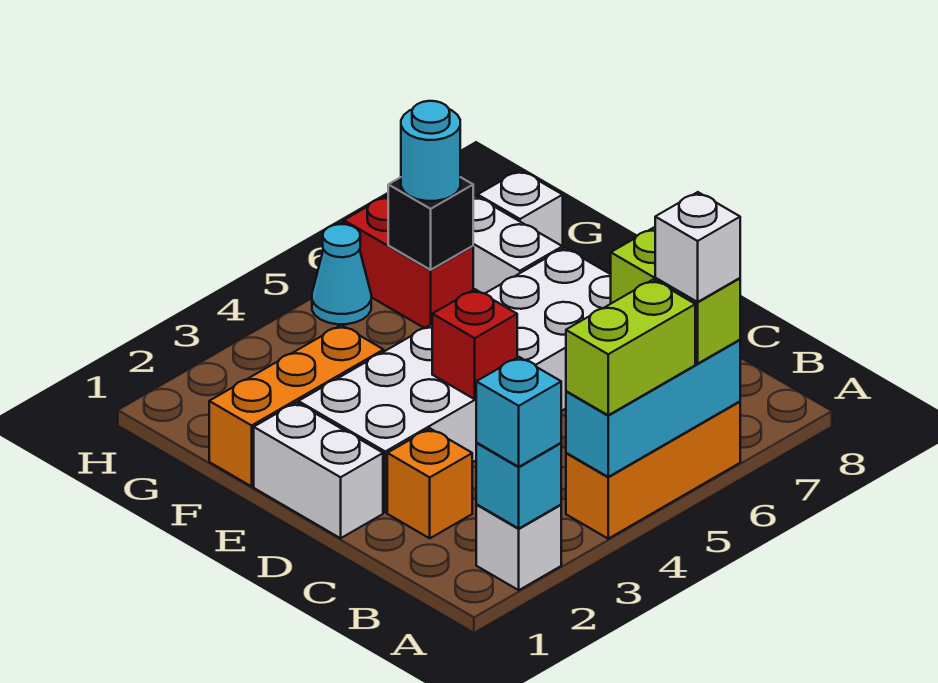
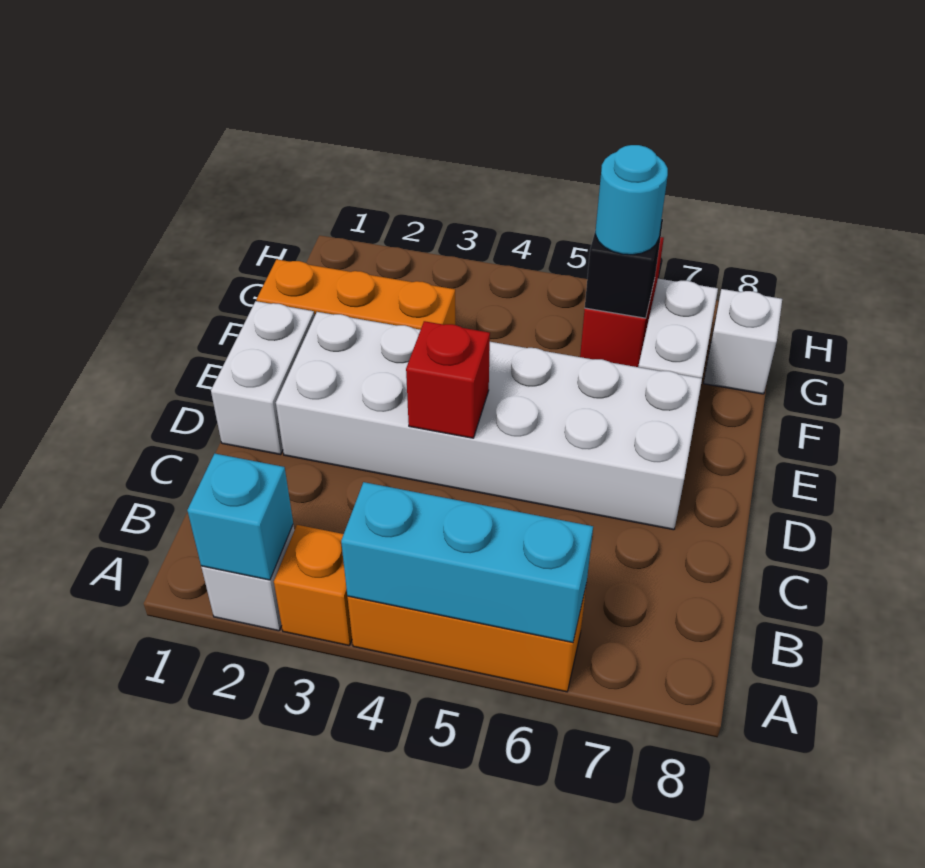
cyan brick A2 level 3 -> none
lime brick A4:A5 level 3 -> none
lime brick A6:B6 level 3 -> none
white brick A6 level 4 -> none
orange brick C2 level 1 -> orange brick A3 level 1
cyan cone H5 level 1 -> none

